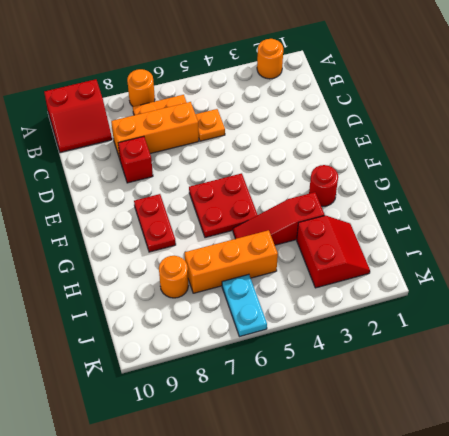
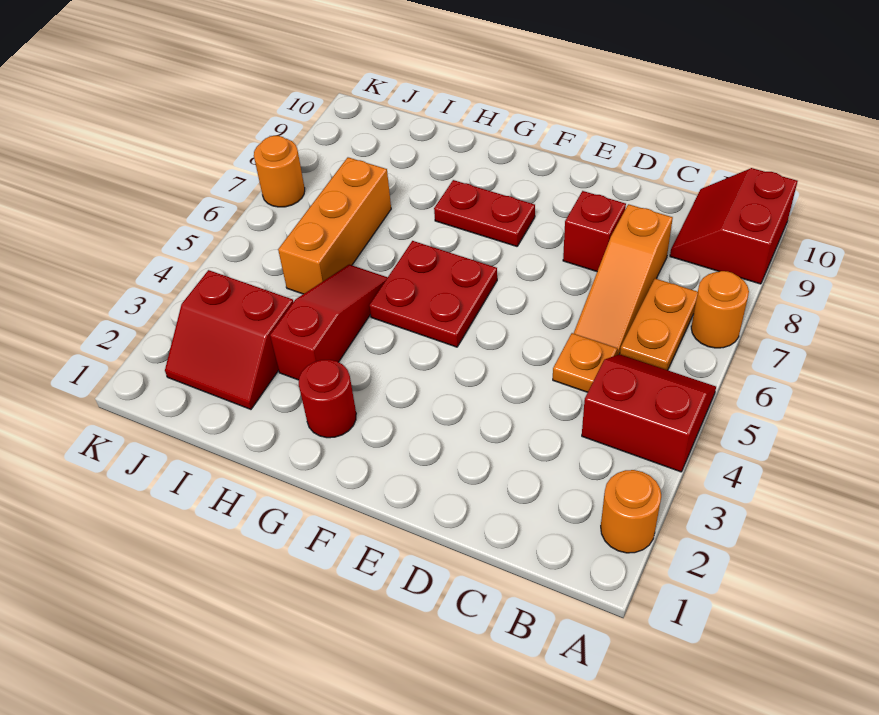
none -> red slope A4:B5 level 1 top 4
orange brick C6:C8 level 1 -> orange slope C6:C8 level 1 top 8
orange round brick I8 level 1 -> orange round brick K7 level 1
cyan plate J6:K6 level 1 -> none

